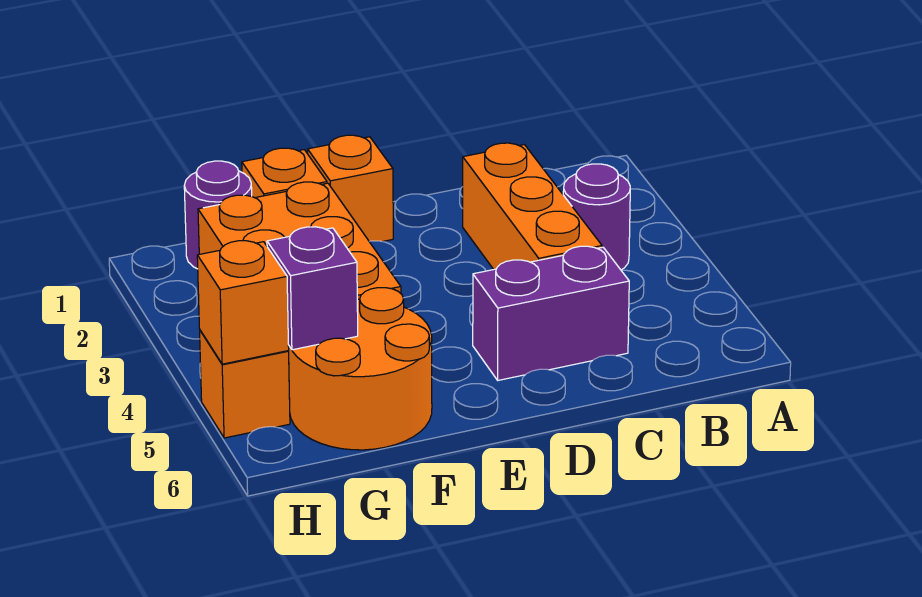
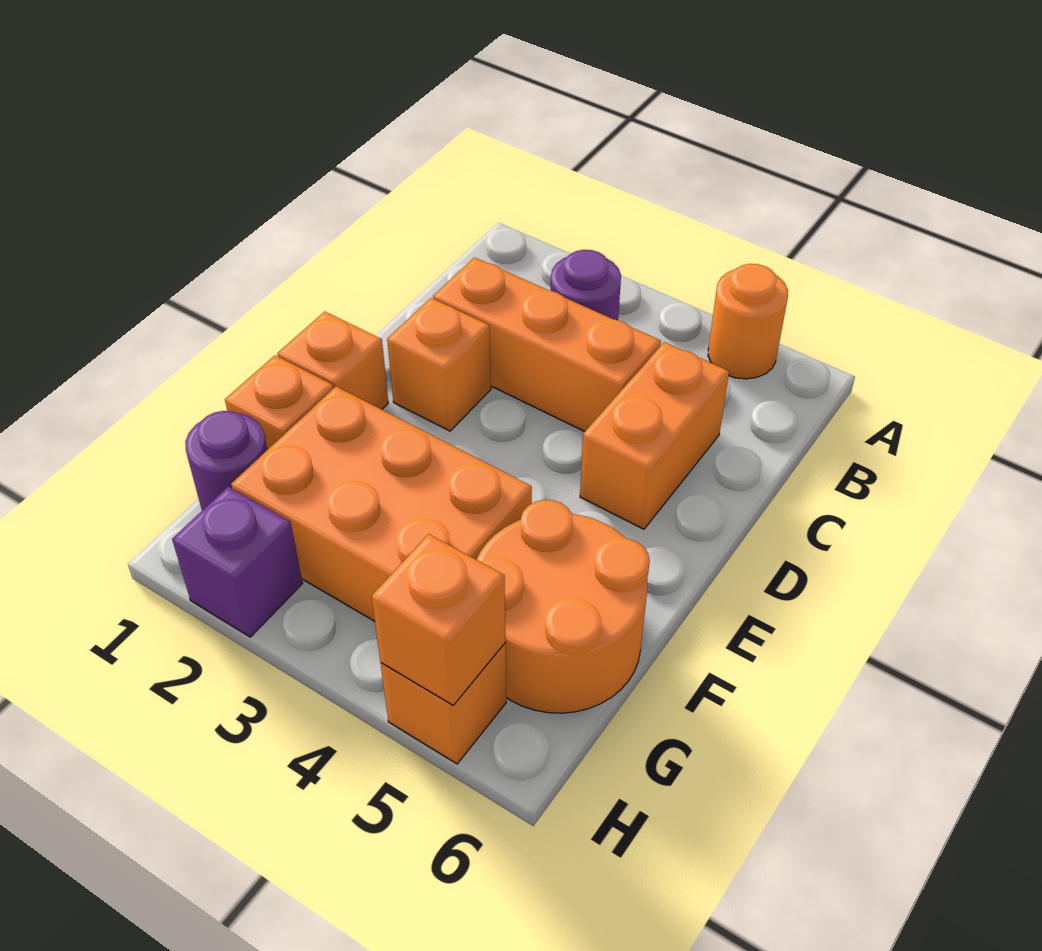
none -> orange round brick A5 level 1
purple brick C5:D5 level 1 -> orange brick C5:D5 level 1
none -> orange brick D2 level 1
purple brick G5 level 2 -> purple brick H2 level 1

